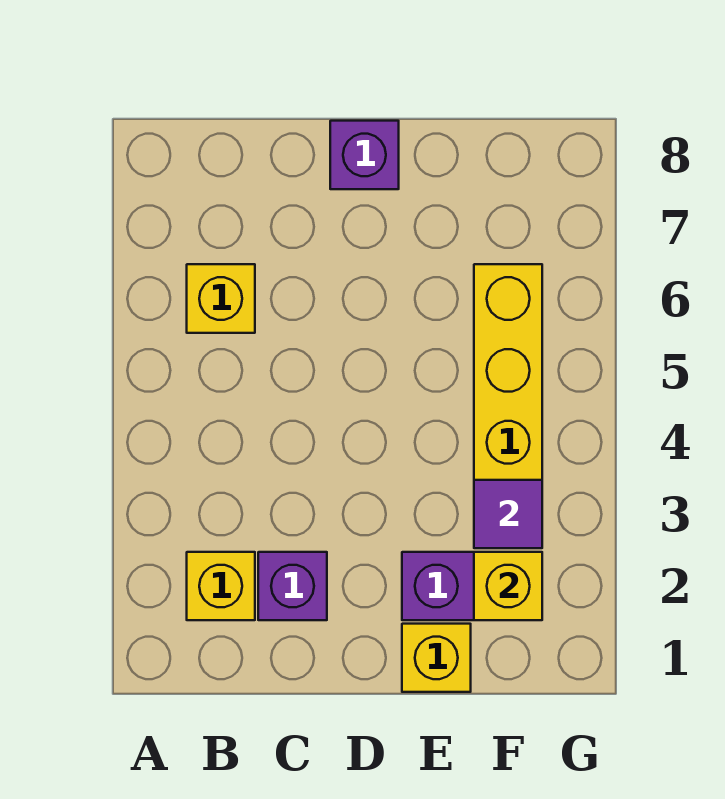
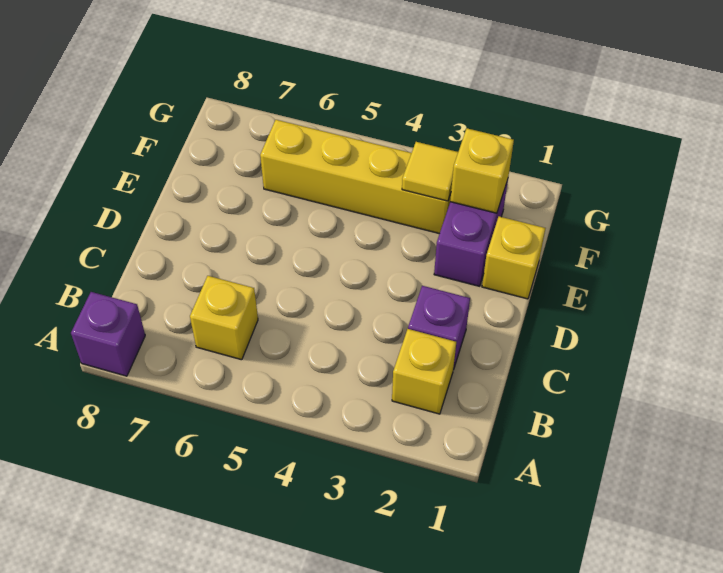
purple brick D8 level 1 -> purple brick A8 level 1
purple tile F3 level 2 -> yellow tile F3 level 2

